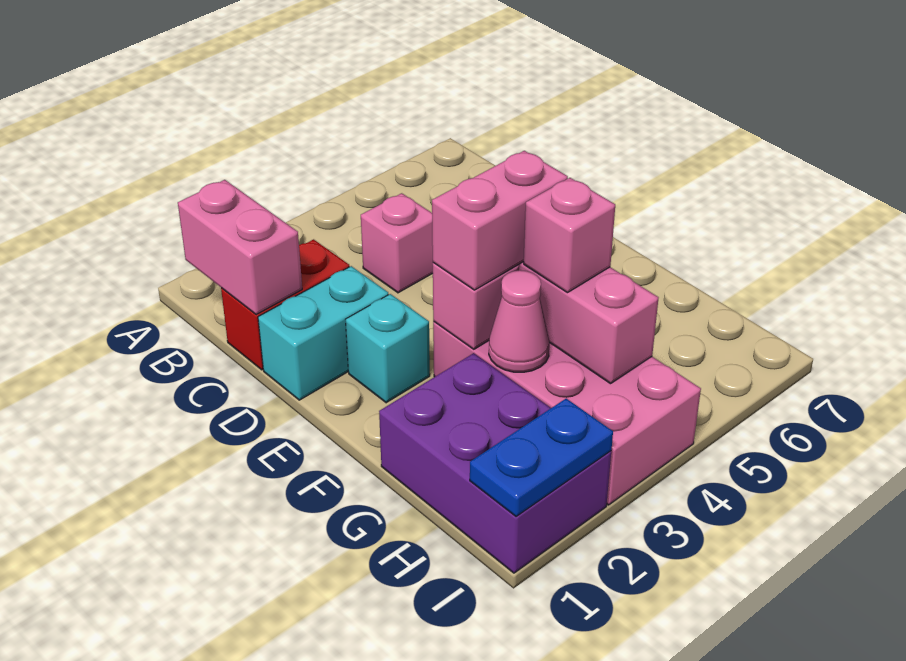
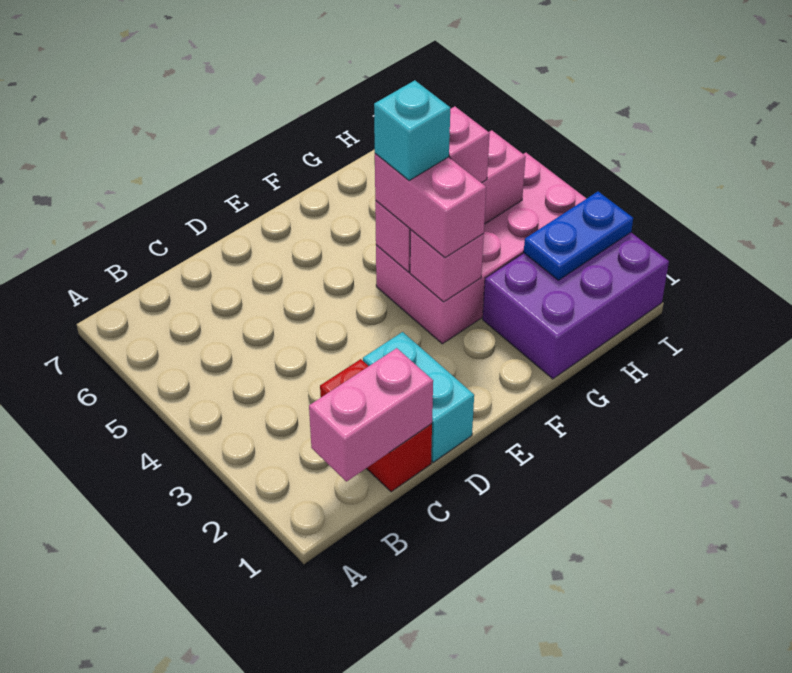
pink brick C4 level 1 -> none
cyan brick E2 level 1 -> cyan brick F4 level 4
pink cone G3 level 2 -> none
blue plate I1:I2 level 2 -> blue plate H2:I2 level 2

